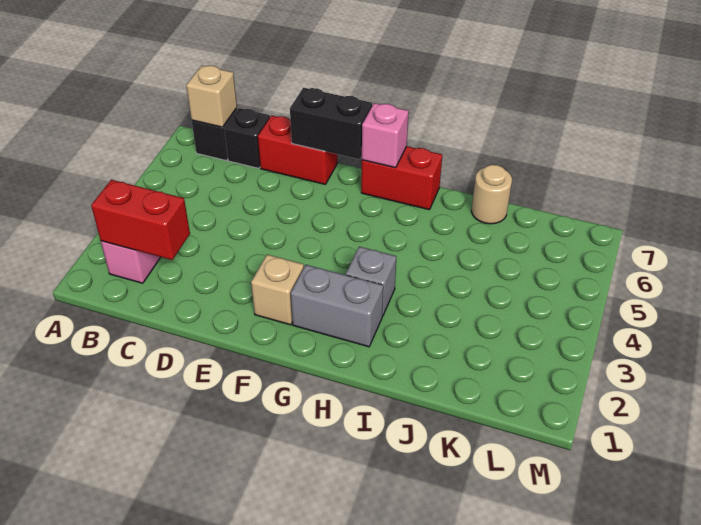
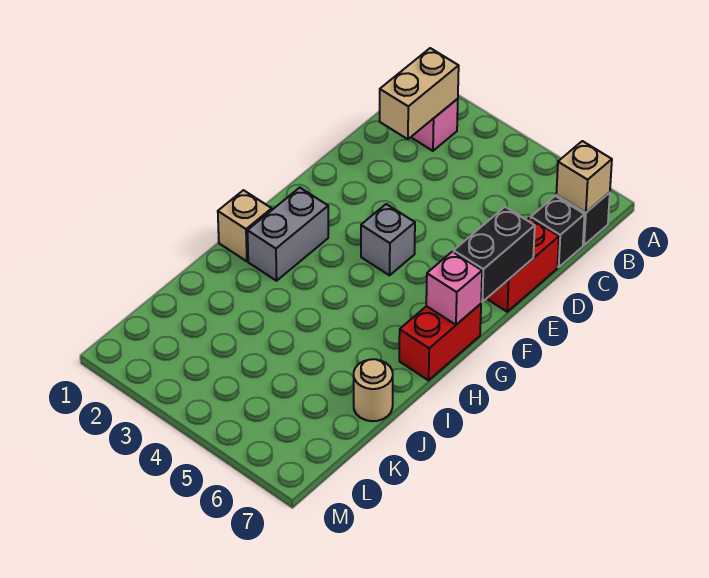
red brick B2:C2 level 2 -> tan brick B2:C2 level 2
tan brick F2 level 1 -> tan brick H1 level 1
grey brick H3 level 1 -> grey brick F4 level 1

